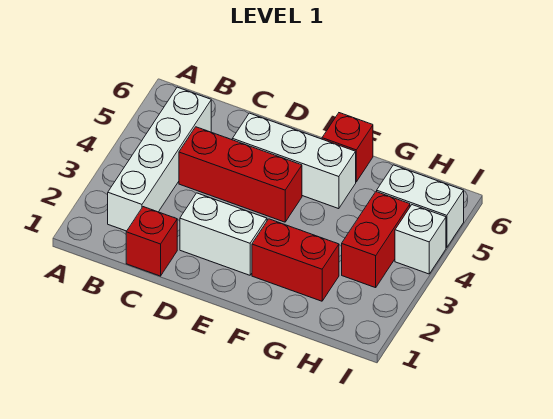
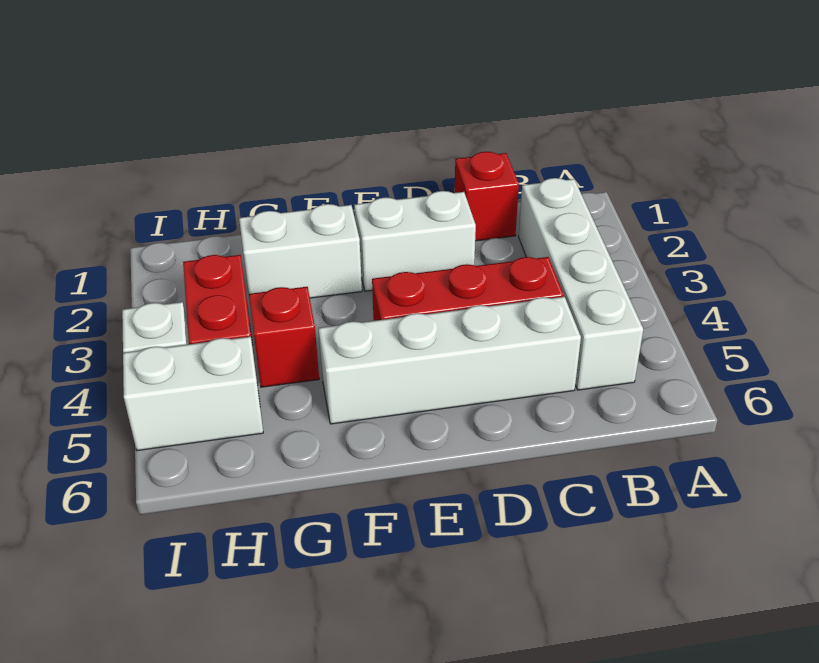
white brick D5:F5 level 1 -> white brick C5:F5 level 1
red brick F2:G2 level 1 -> white brick F2:G2 level 1
red brick F6 level 1 -> red brick G4 level 1

